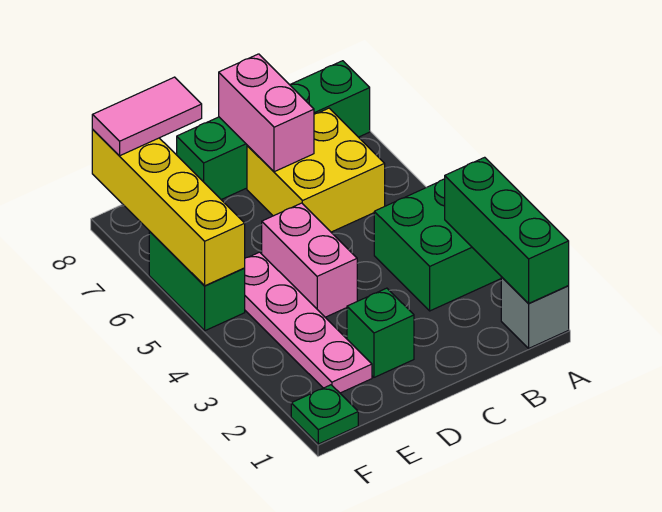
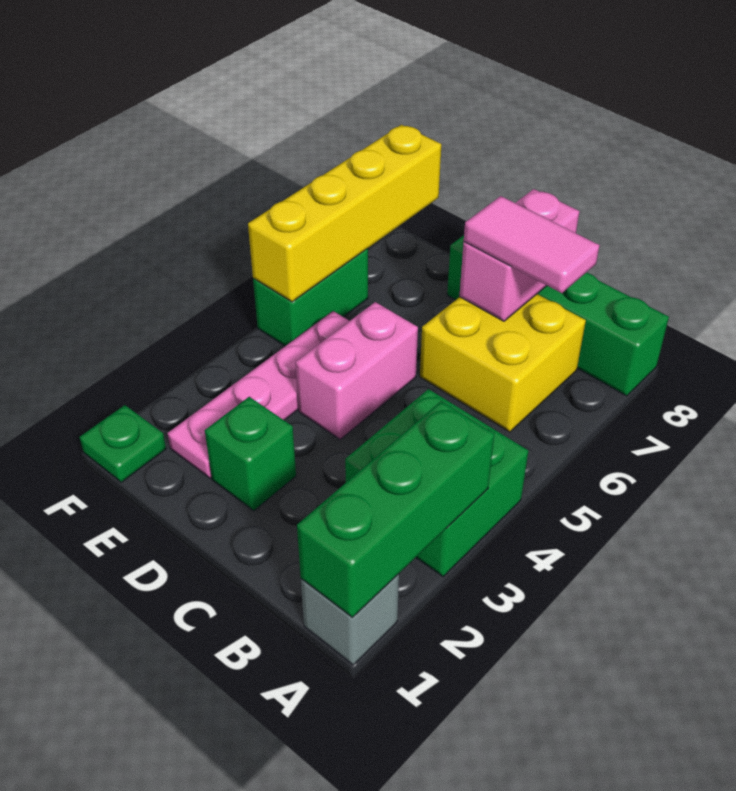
pink tile E8:F8 level 3 -> pink tile B7:C7 level 3

